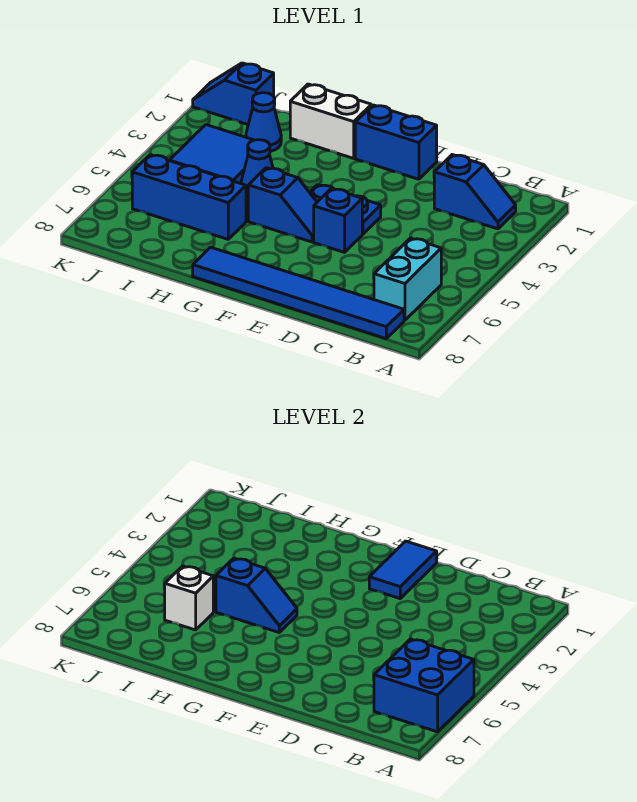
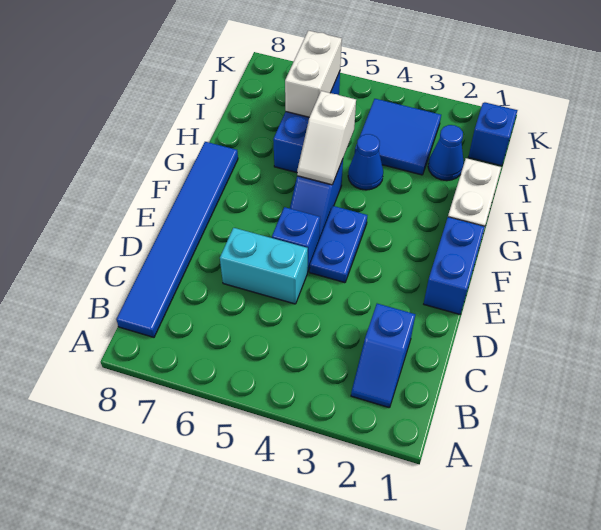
blue brick A6:B7 level 2 -> none
cyan brick B6:B7 level 1 -> cyan brick D5:D6 level 1
blue tile E1:E2 level 2 -> none
blue slope G5:H5 level 2 top H -> white slope G5:H5 level 2 top H
white brick I6 level 2 -> white brick I6:J6 level 2

